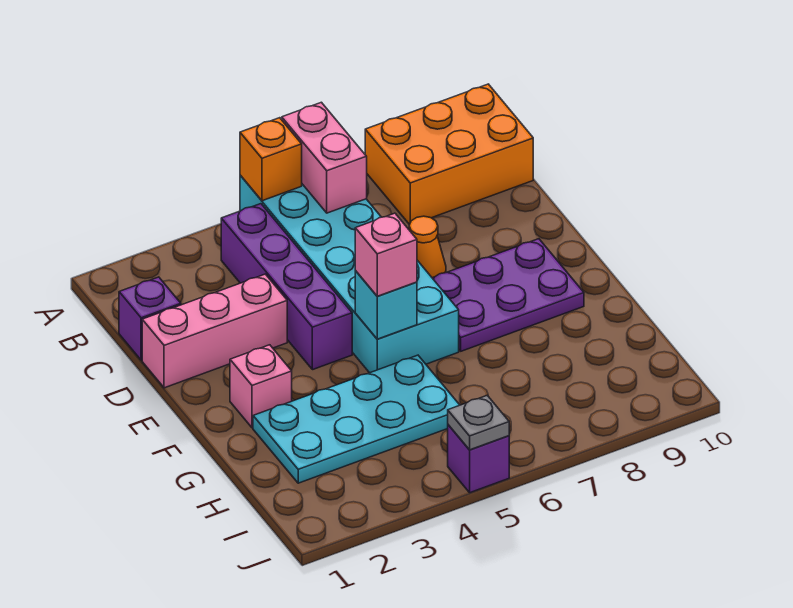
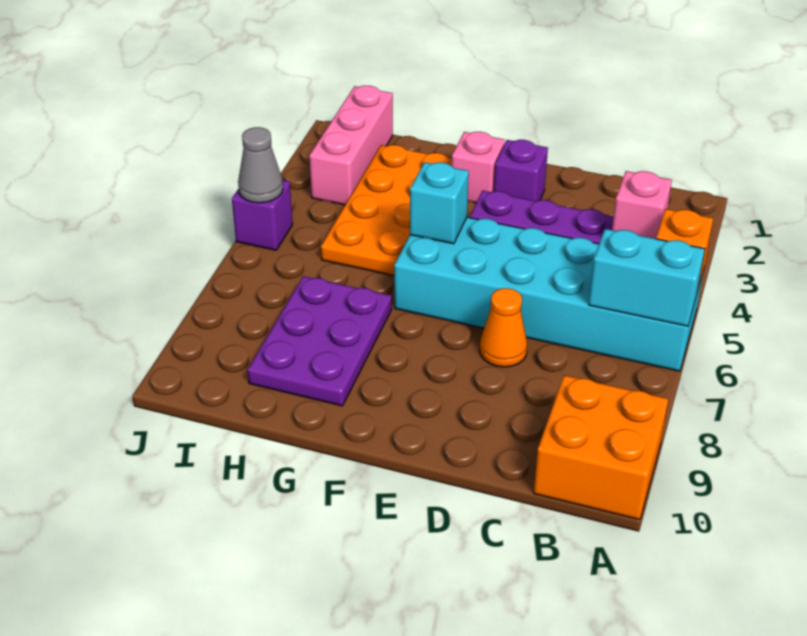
pink brick A6:B6 level 2 -> cyan brick A6:B6 level 2
orange brick A8:B10 level 1 -> orange brick A9:B10 level 1
purple brick C1 level 1 -> purple brick E2 level 1
pink brick D1:D3 level 1 -> pink brick I1:I3 level 1
purple plate E7:F9 level 1 -> purple plate G7:H9 level 1
pink brick F5 level 3 -> pink brick B4 level 2
cyan plate G2:H5 level 1 -> orange plate G2:H5 level 1
grey plate J5 level 2 -> grey cone J5 level 2

